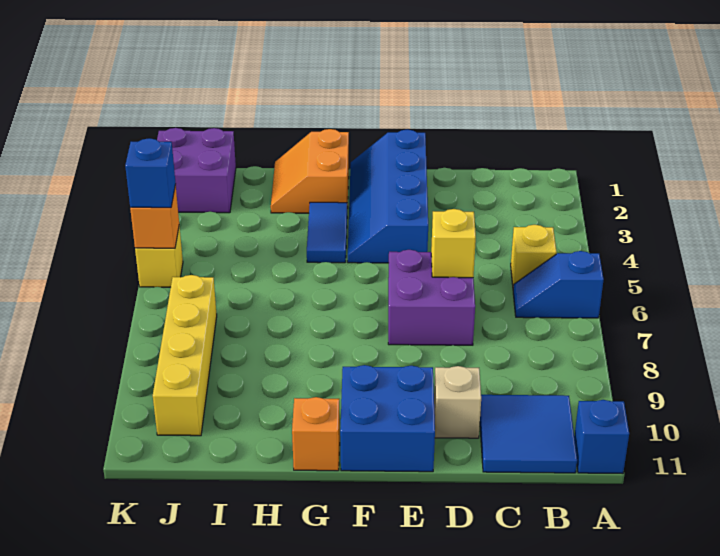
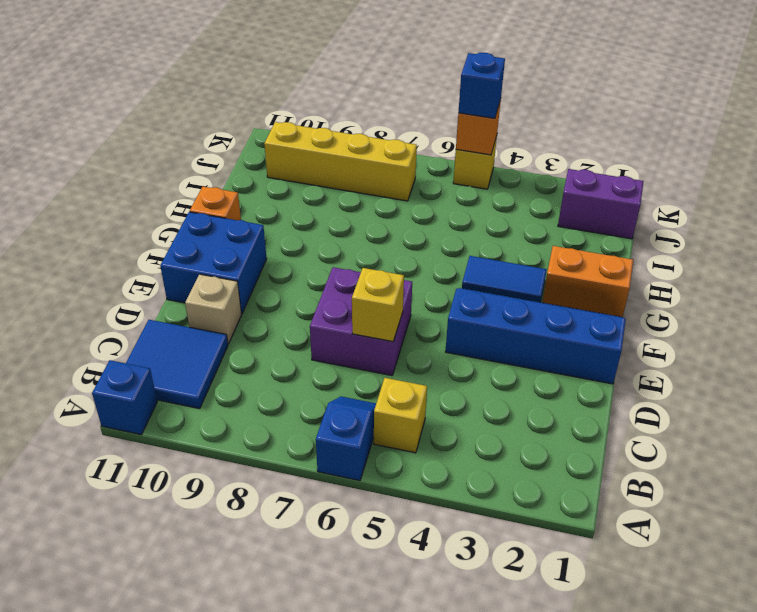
purple brick J1:K2 level 1 -> purple brick J1:J2 level 1

